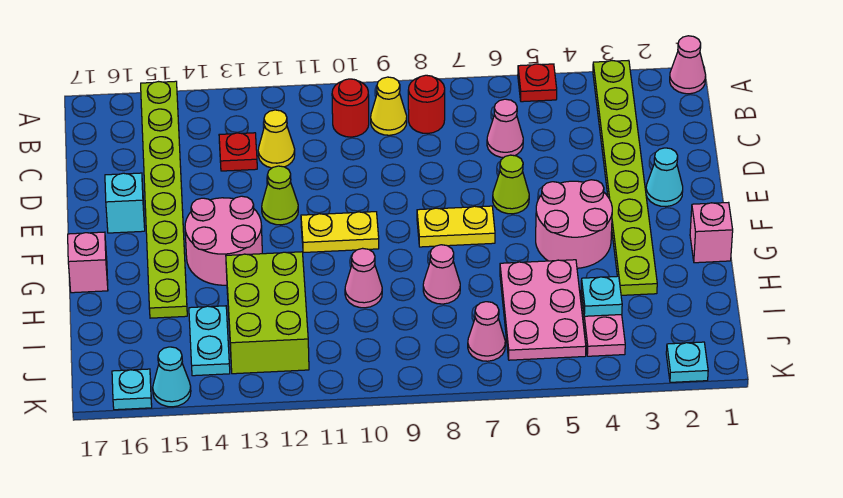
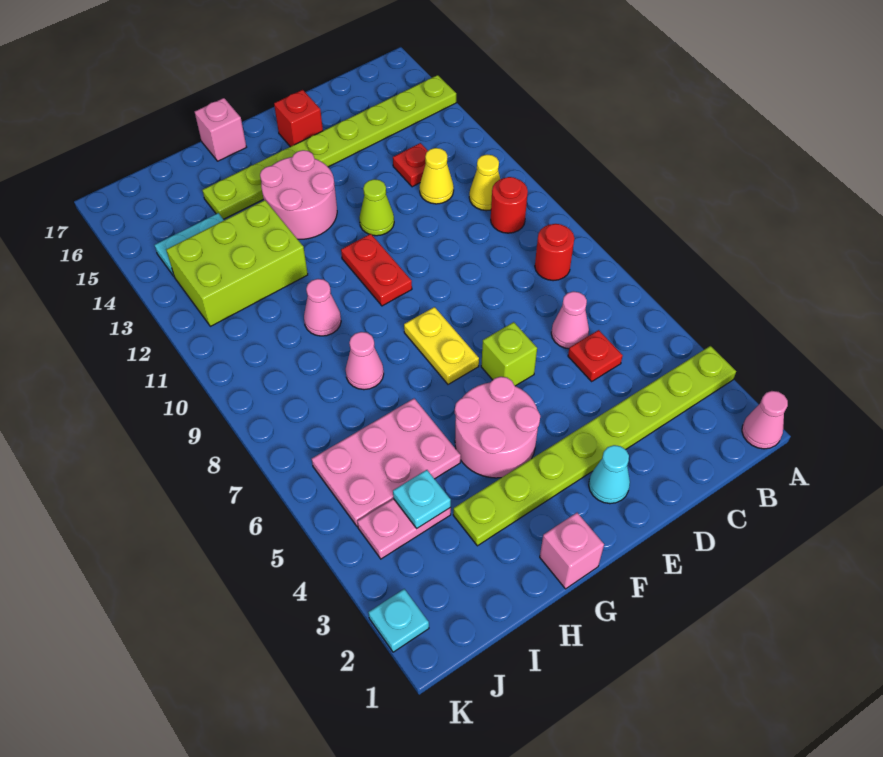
red plate A5 level 1 -> red plate C5 level 1
yellow cone B9 level 1 -> yellow cone B11 level 1
lime cone E6 level 1 -> lime brick E6 level 1
cyan brick E16 level 1 -> red brick E16 level 1
yellow plate F10:F11 level 1 -> red plate F10:F11 level 1
pink cone J7 level 1 -> none
cyan cone K15 level 1 -> none
cyan plate K16 level 1 -> none

